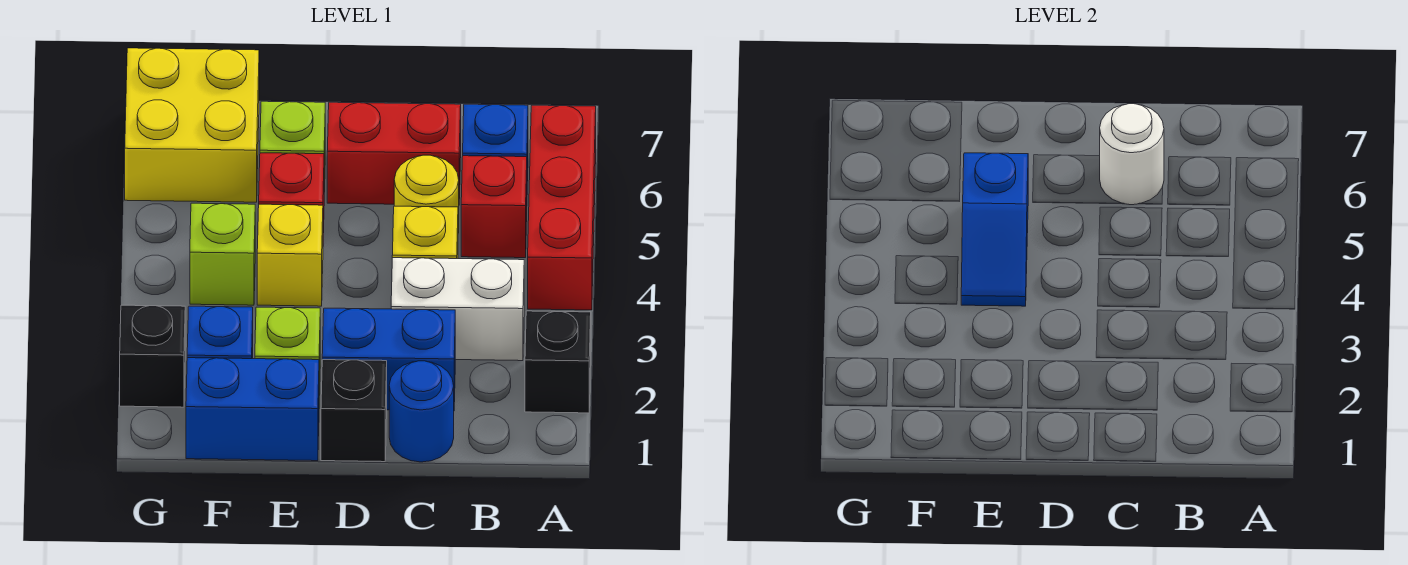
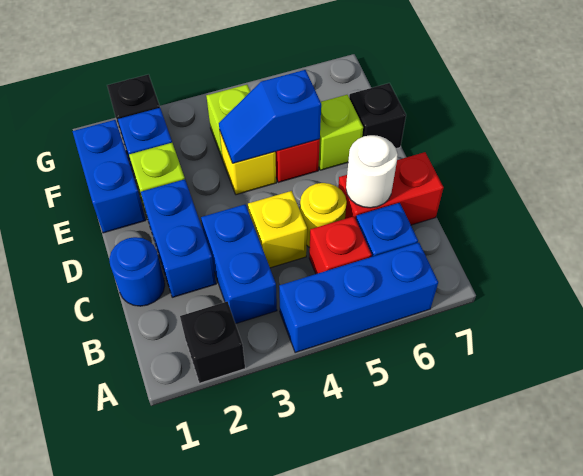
red brick A4:A6 level 1 -> blue brick A4:A6 level 1
white brick B3:C3 level 1 -> blue brick B3:C3 level 1
red brick C6:D6 level 1 -> red brick C6:C7 level 1
black brick D1 level 1 -> black brick E7 level 1
yellow brick F6:G7 level 1 -> none

